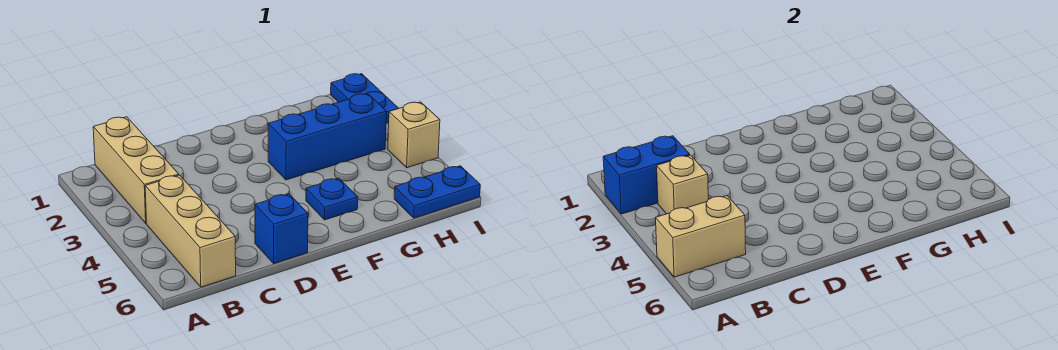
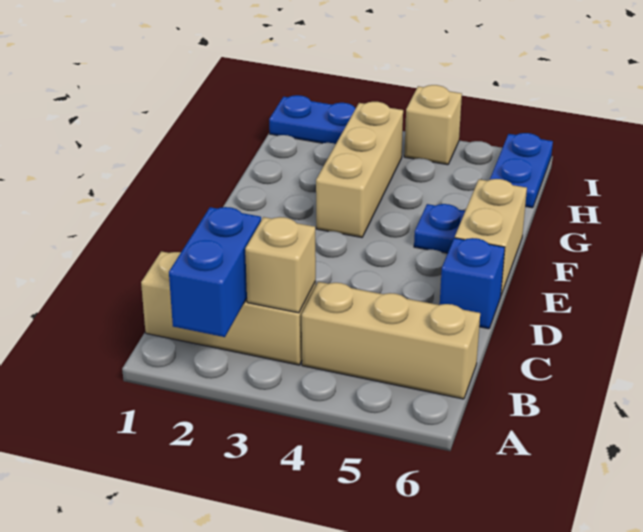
tan brick A5:B5 level 2 -> tan brick E6:F6 level 1
blue brick F3:H3 level 1 -> tan brick F3:H3 level 1

